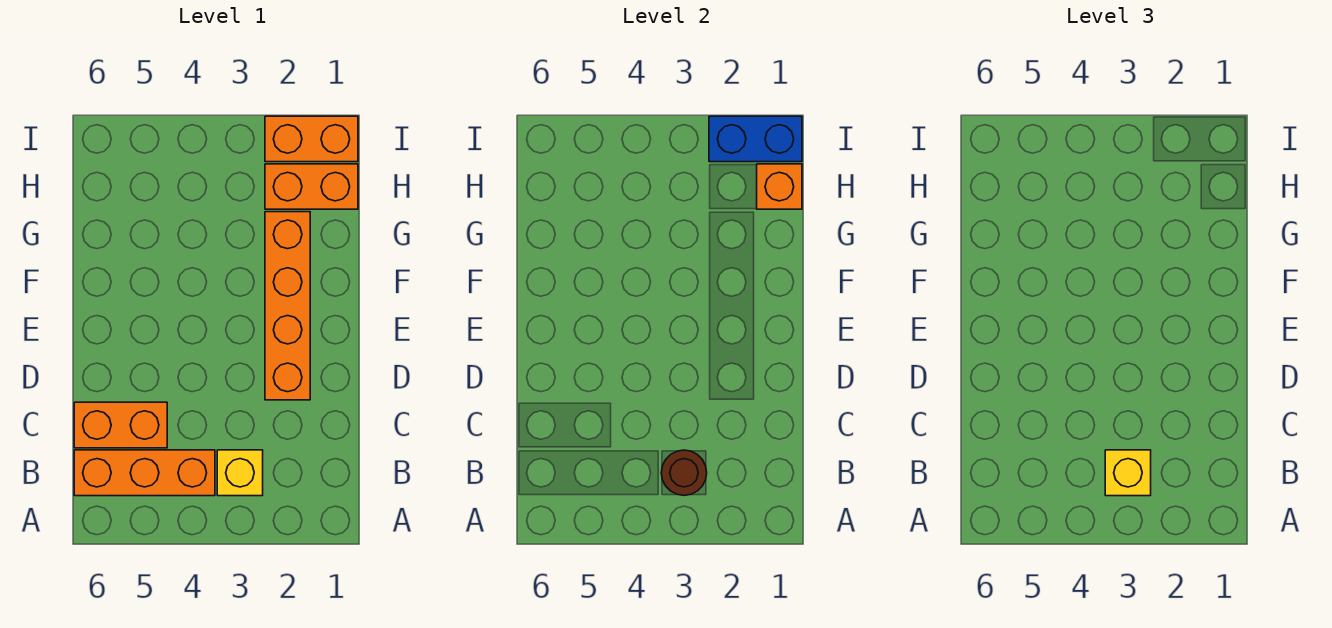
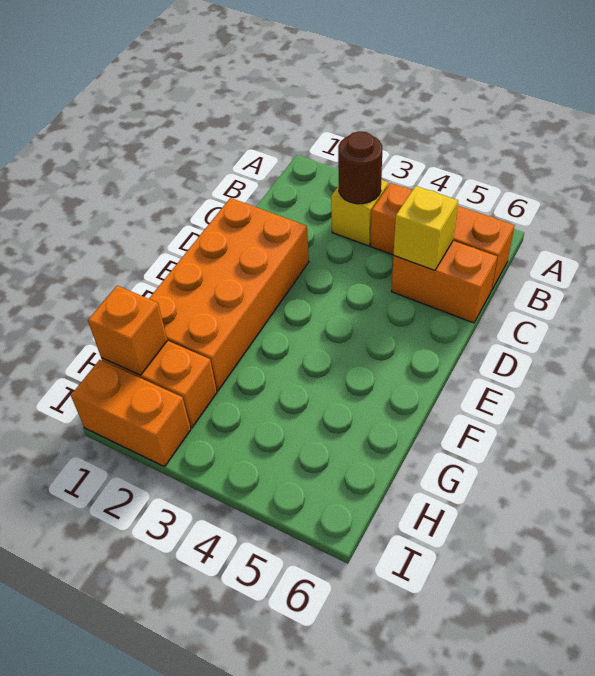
yellow brick B3 level 3 -> yellow brick C5 level 2
orange brick D2:G2 level 1 -> orange brick D1:G2 level 1
blue brick I1:I2 level 2 -> none

